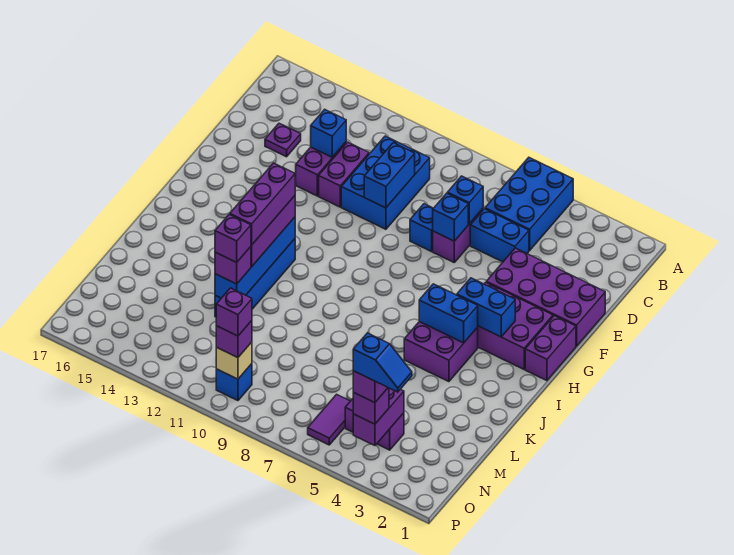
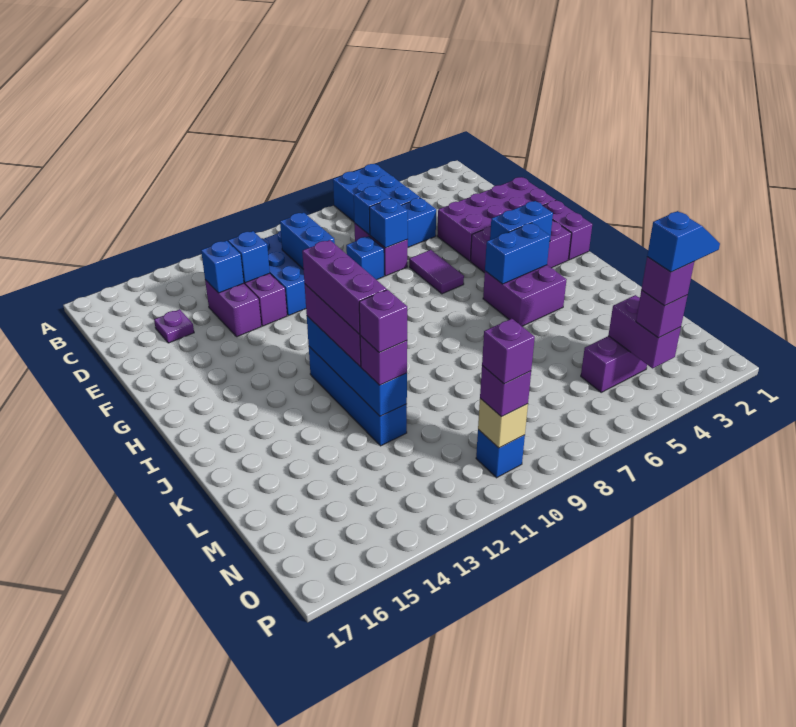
none -> blue brick D12 level 2
purple tile N6:O6 level 1 -> purple tile F6:G6 level 1

